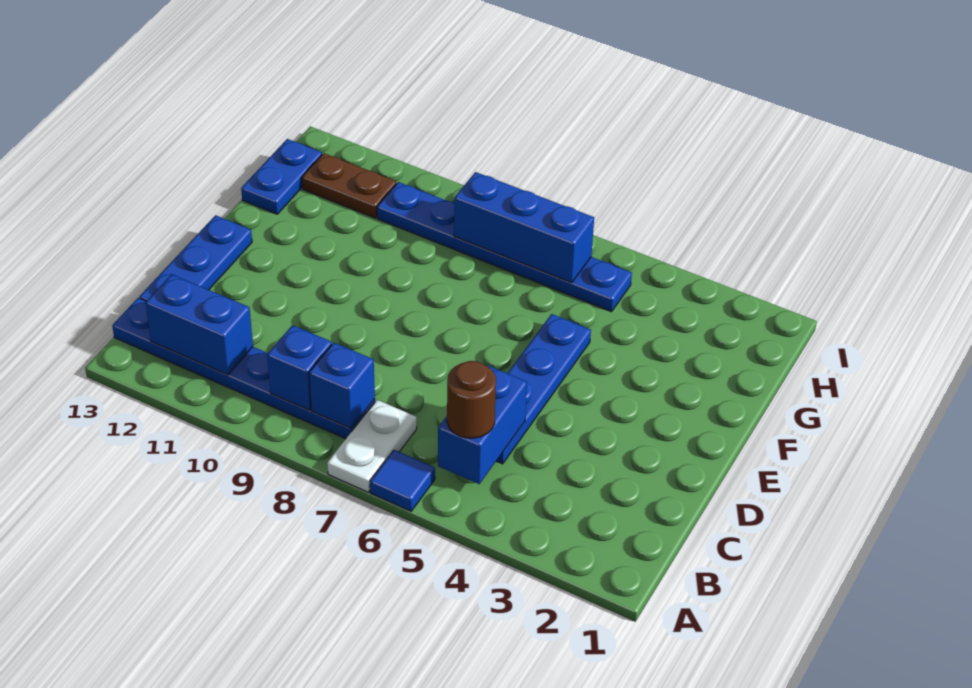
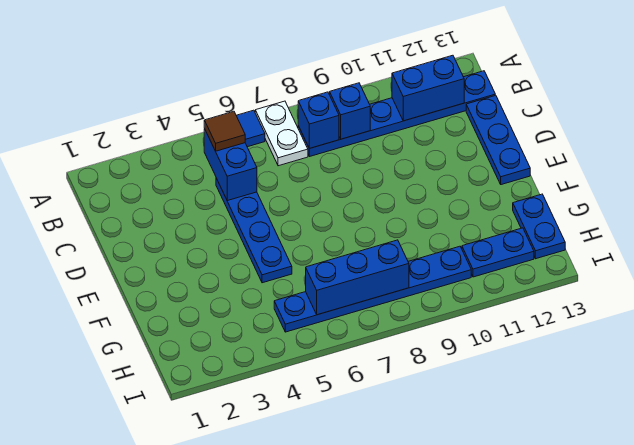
brown round brick B5 level 3 -> brown tile B5 level 3
brown plate H11:H12 level 1 -> blue plate H11:H12 level 1

